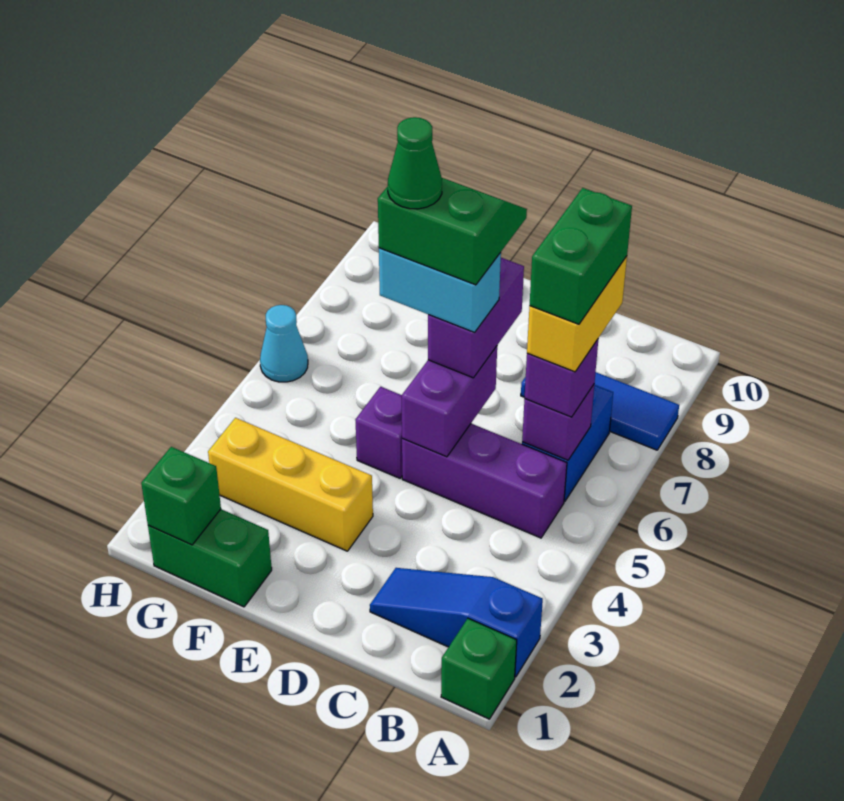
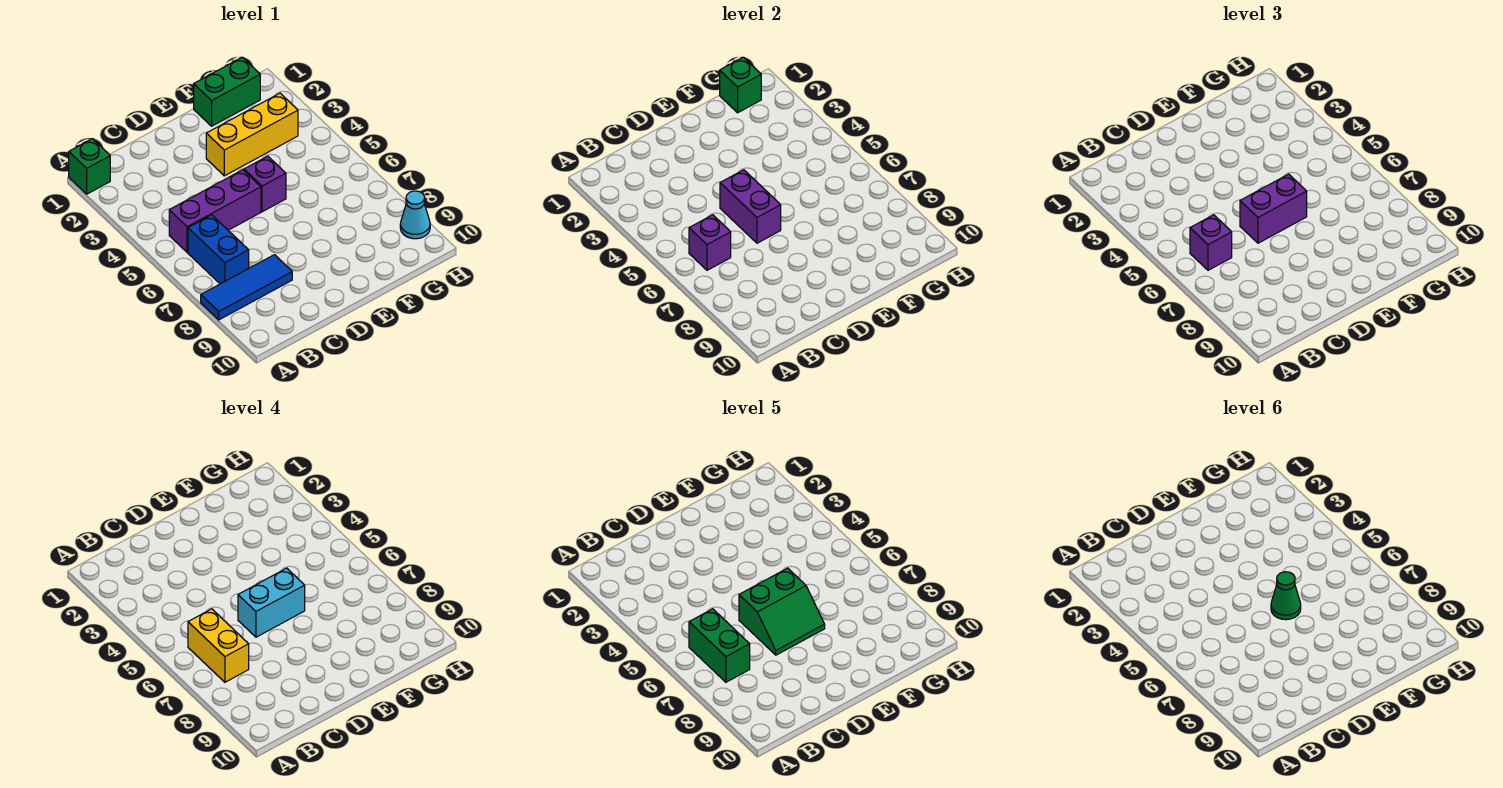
blue slope A2:C2 level 1 top A -> none
purple brick D6:D7 level 3 -> purple brick D6:E6 level 3
cyan cone H6 level 1 -> cyan cone H9 level 1

